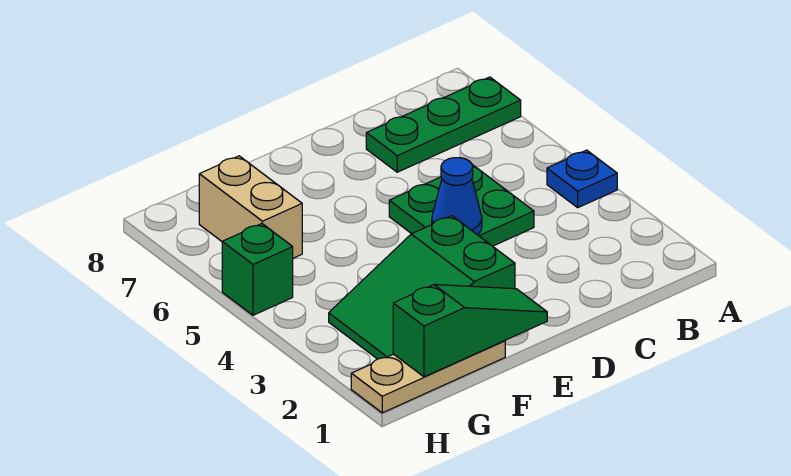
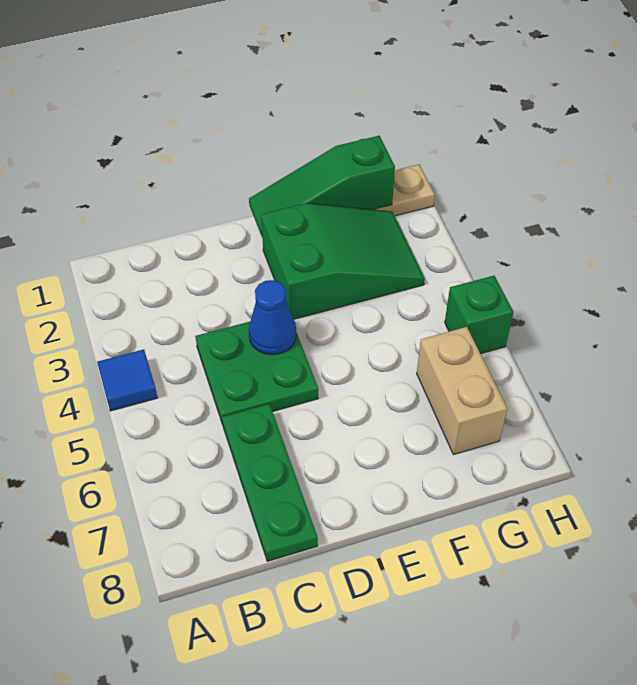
blue plate A4 level 1 -> blue tile A4 level 1
green plate A7:C7 level 1 -> green plate C6:C8 level 1

